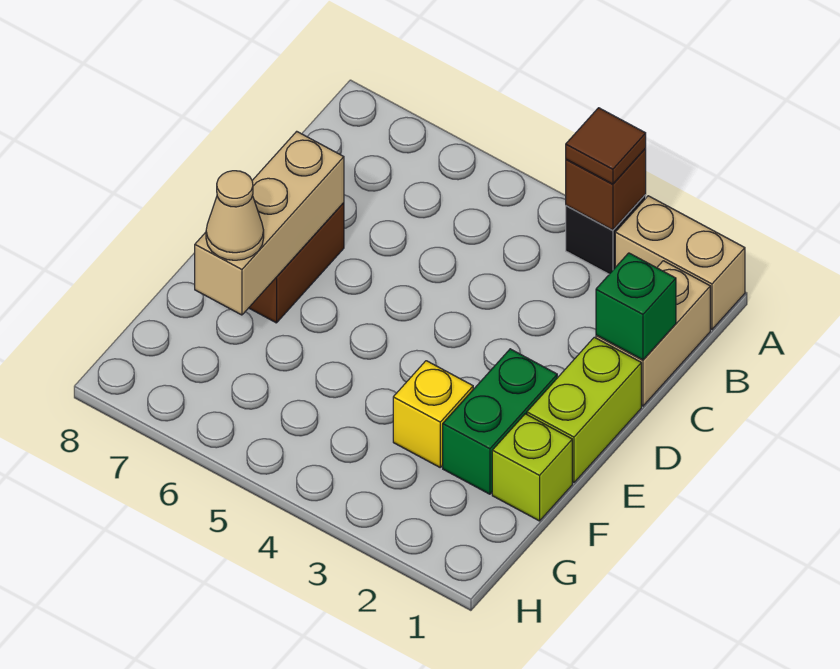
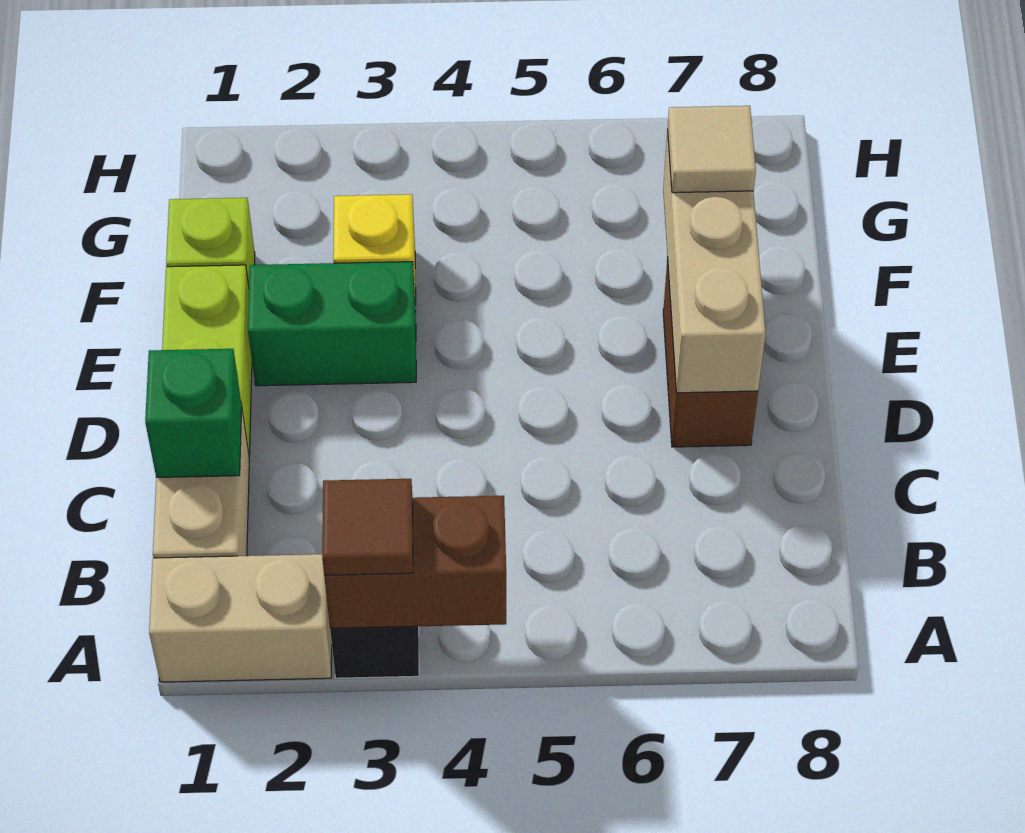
brown brick A3 level 2 -> brown brick A3:A4 level 2
green brick E2:F2 level 1 -> green brick E2:E3 level 1
tan cone F7 level 3 -> tan tile F7 level 3

